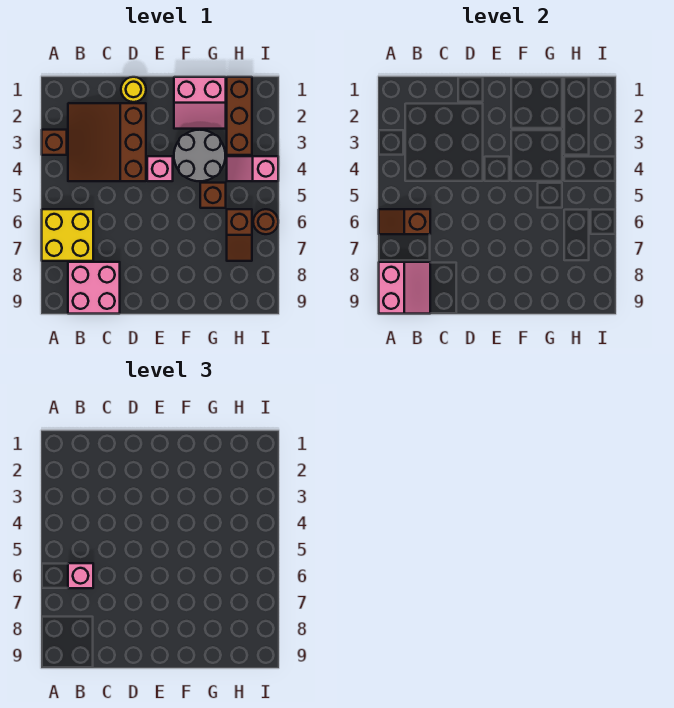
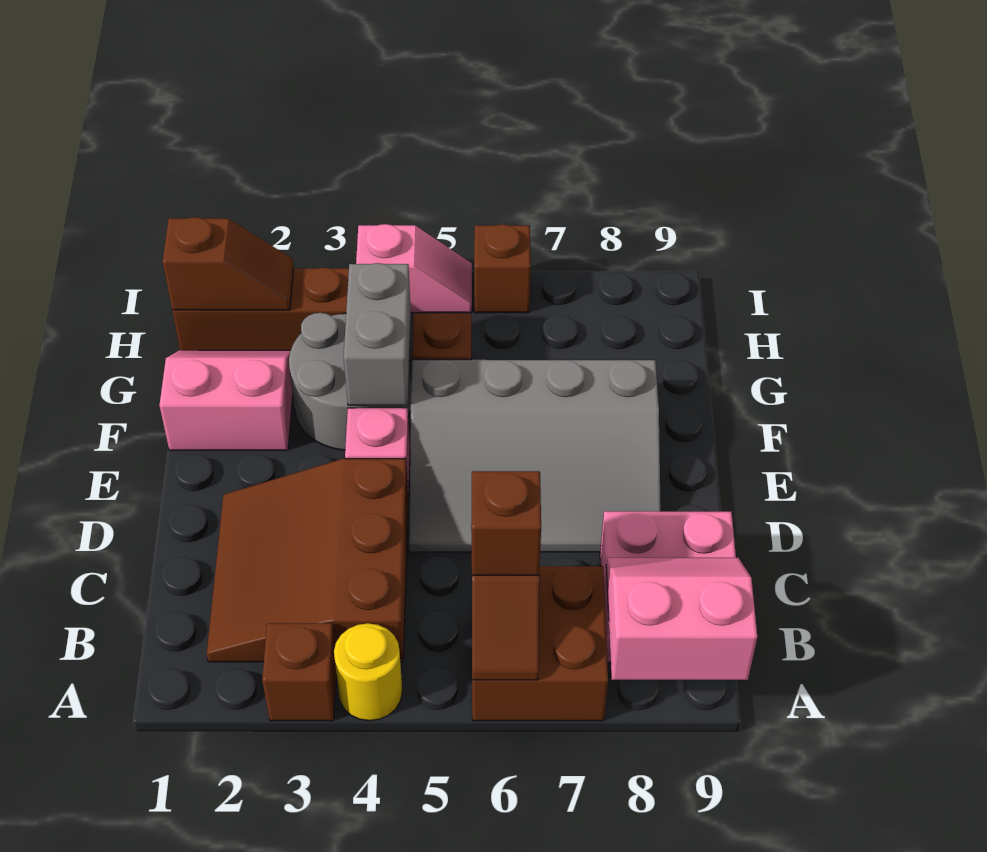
yellow brick A6:B7 level 1 -> brown brick A6:B7 level 1
brown slope B2:D4 level 1 top D -> brown slope B2:D4 level 1 top 4
pink brick B6 level 3 -> brown brick B6 level 3
yellow round brick D1 level 1 -> yellow round brick A4 level 1
none -> grey slope D5:F8 level 1 top F
pink slope F1:G2 level 1 top 1 -> pink slope F1:G2 level 1 top F
none -> grey brick F4:G4 level 2
pink slope H4:I4 level 1 top I -> pink slope I4:I5 level 1 top 4
brown slope H6:H7 level 1 top 6 -> brown slope H1:H2 level 2 top 1
brown round brick I6 level 1 -> brown brick I6 level 1

